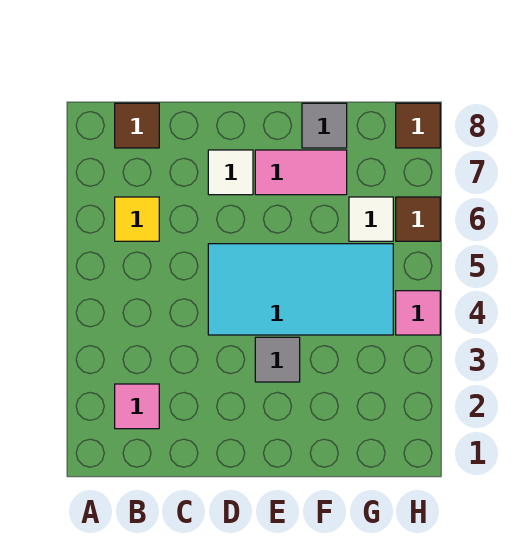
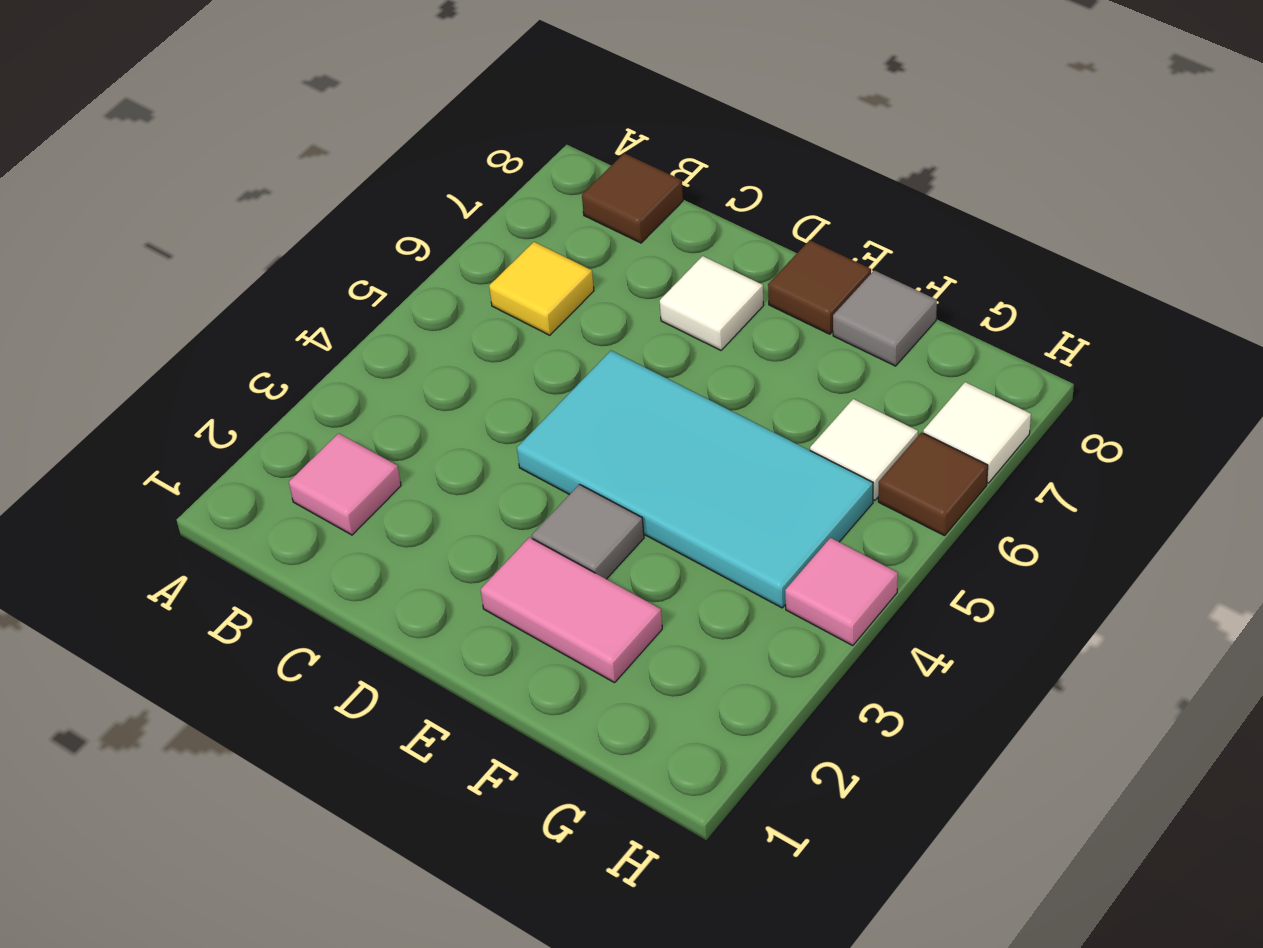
pink tile E7:F7 level 1 -> pink tile E2:F2 level 1
none -> white tile H7 level 1
brown tile H8 level 1 -> brown tile E8 level 1

